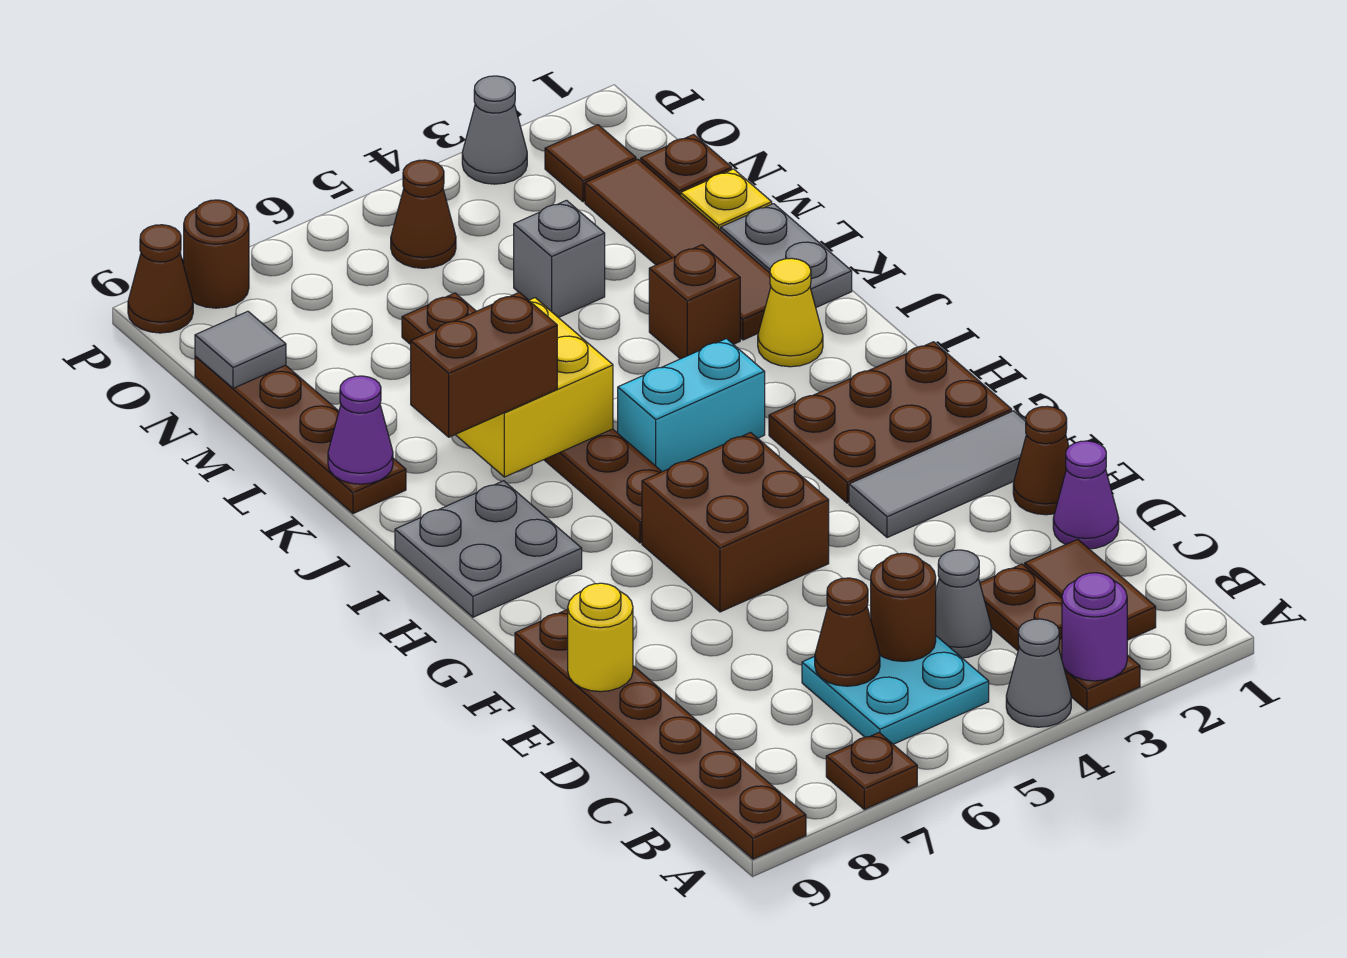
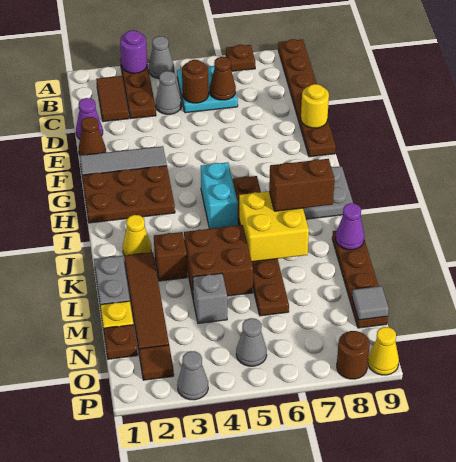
brown brick F5:G6 level 1 -> brown brick K4:L5 level 1
cyan brick I4:I5 level 1 -> cyan brick H5:I5 level 1
brown cone O5 level 1 -> grey cone O5 level 1
brown cone P9 level 1 -> yellow cone P9 level 1

